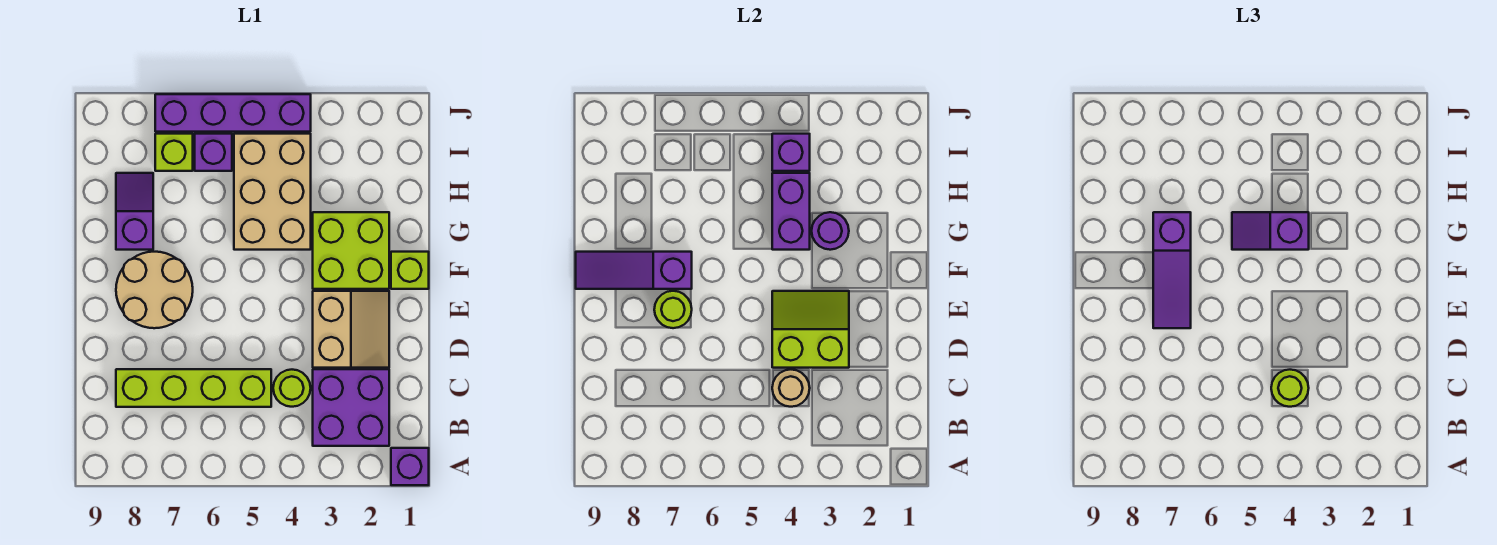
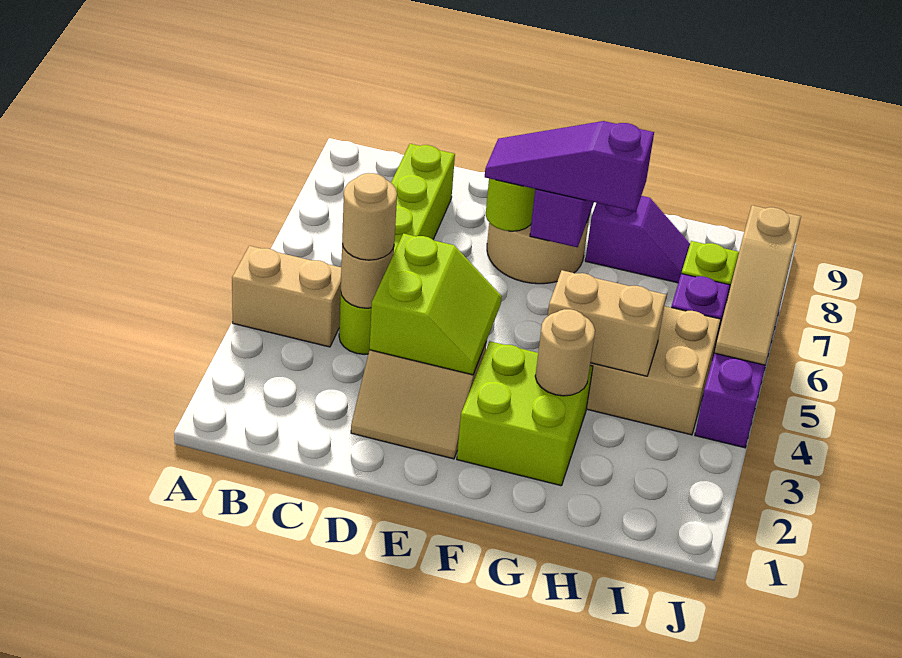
purple brick A1 level 1 -> none
none -> tan brick A4:B4 level 1
purple brick B2:C3 level 1 -> none
lime round brick C4 level 3 -> tan round brick C4 level 3
lime brick F1 level 1 -> none
purple round brick G3 level 2 -> tan round brick G3 level 2
purple brick G4:H4 level 2 -> tan brick G4:H4 level 2
purple slope G4:G5 level 3 top 4 -> none
purple brick I4 level 2 -> none
none -> tan slope J5:J7 level 2 top 7

